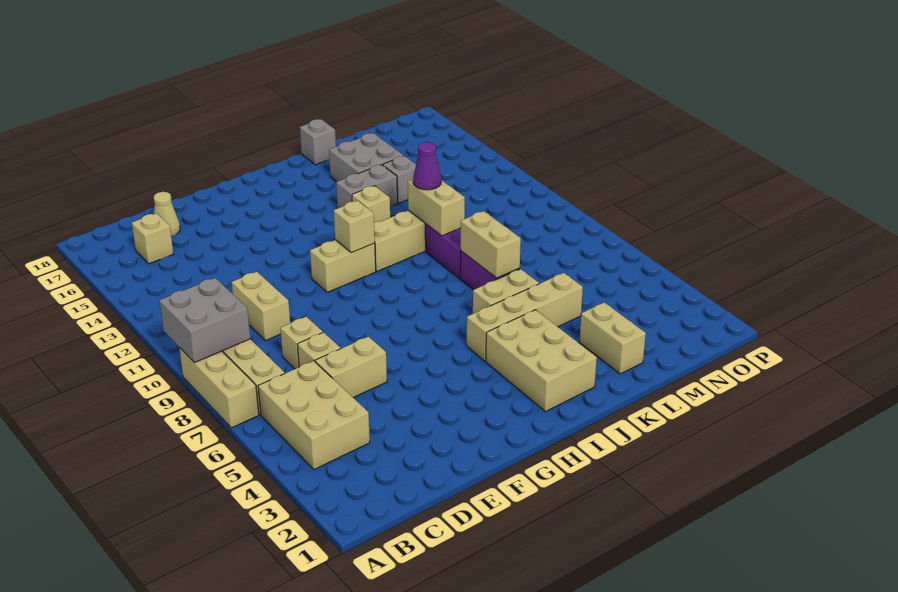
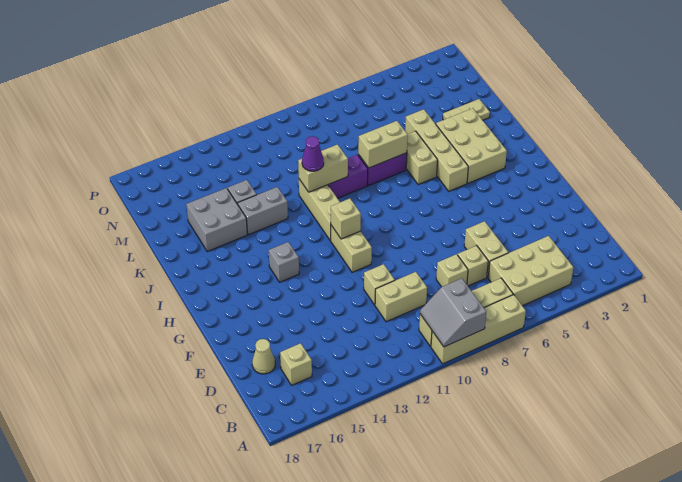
tan brick A7:A9 level 1 -> tan brick A7:A10 level 1
grey brick A9:B10 level 2 -> grey slope A9:B10 level 2 top 9
tan brick I2:J4 level 1 -> tan brick I3:K4 level 1
tan brick J13 level 1 -> tan brick E11 level 1
grey brick J14:K14 level 1 -> grey brick K13:K14 level 1
grey brick K18 level 1 -> grey brick H14 level 1
tan brick L2:L3 level 1 -> tan plate L2:L3 level 1

